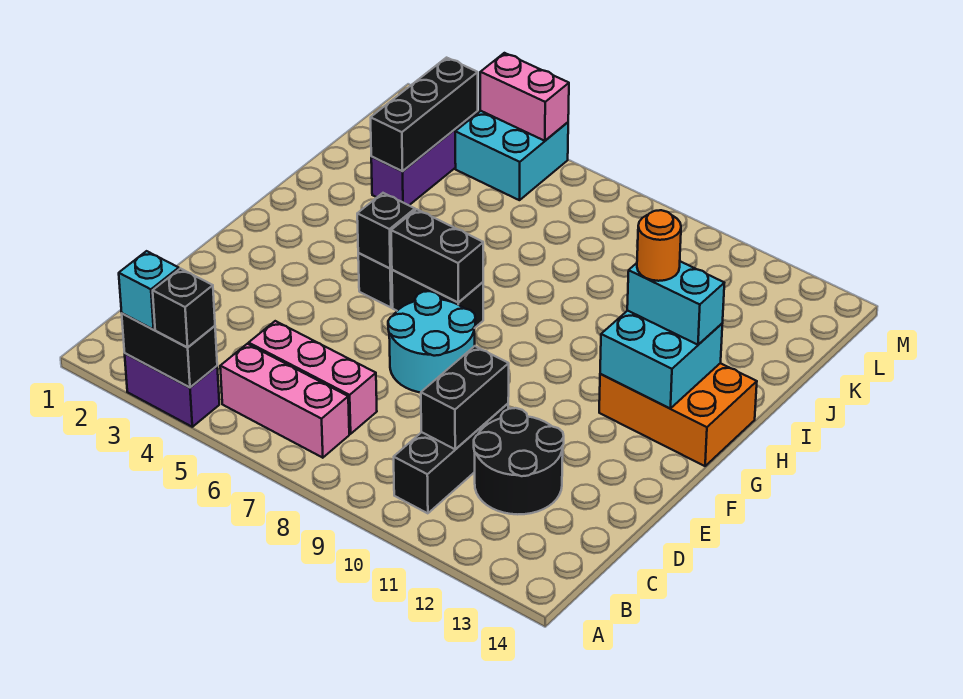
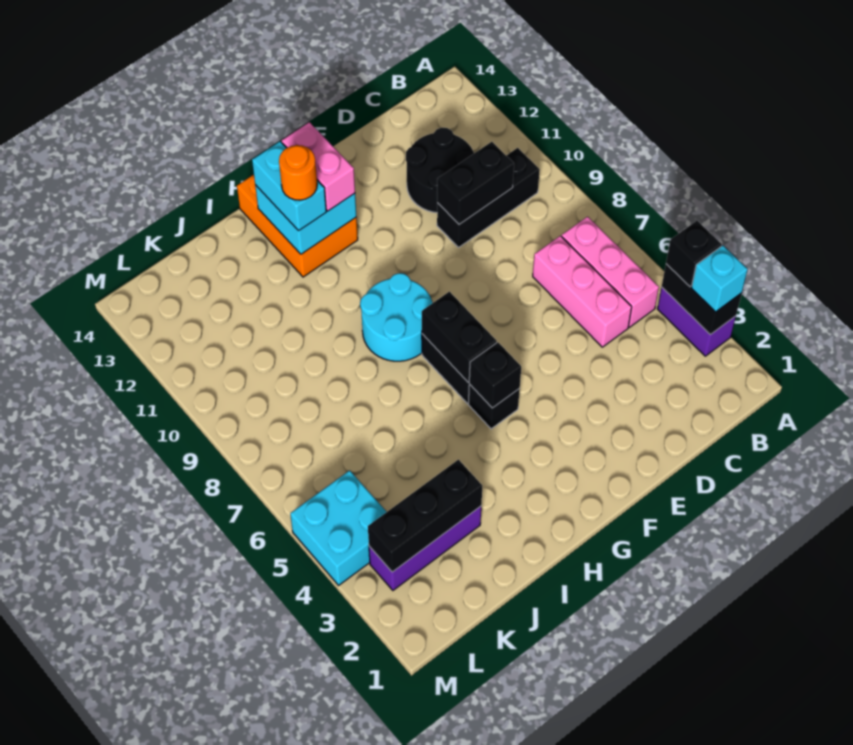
cyan round brick E7:F8 level 1 -> cyan round brick G8:H9 level 1
pink brick M4:M5 level 2 -> pink brick G12:G13 level 3

